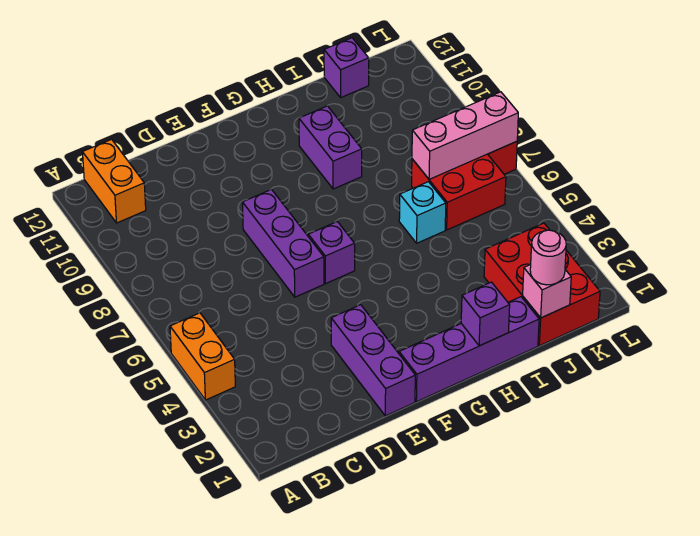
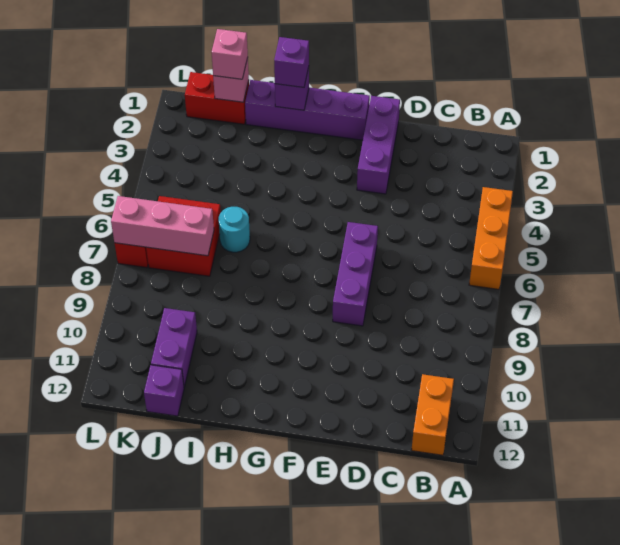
orange brick A4:A5 level 1 -> orange brick A4:A6 level 1
purple brick F6 level 1 -> purple brick H1 level 3
purple brick H9:H10 level 1 -> purple brick J10:J11 level 1
cyan brick I6 level 1 -> cyan round brick I6 level 1
red brick J1:K3 level 1 -> red brick J1:K1 level 1
pink round brick J1 level 3 -> pink brick J1 level 3

